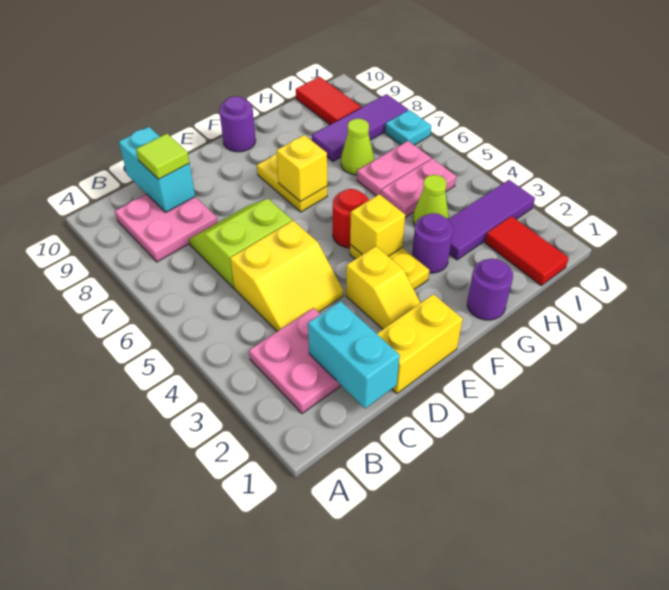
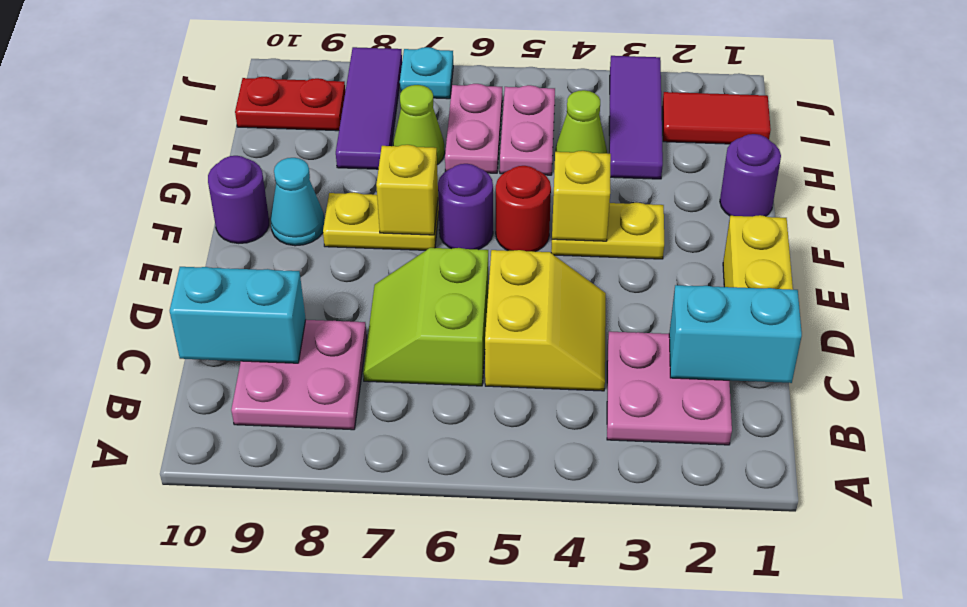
lime tile C9 level 3 -> none
yellow slope E2:E3 level 1 top 3 -> none
none -> cyan cone F9 level 1
purple round brick G3 level 1 -> purple round brick F6 level 1
red tile I9:I10 level 1 -> red plate I9:I10 level 1

